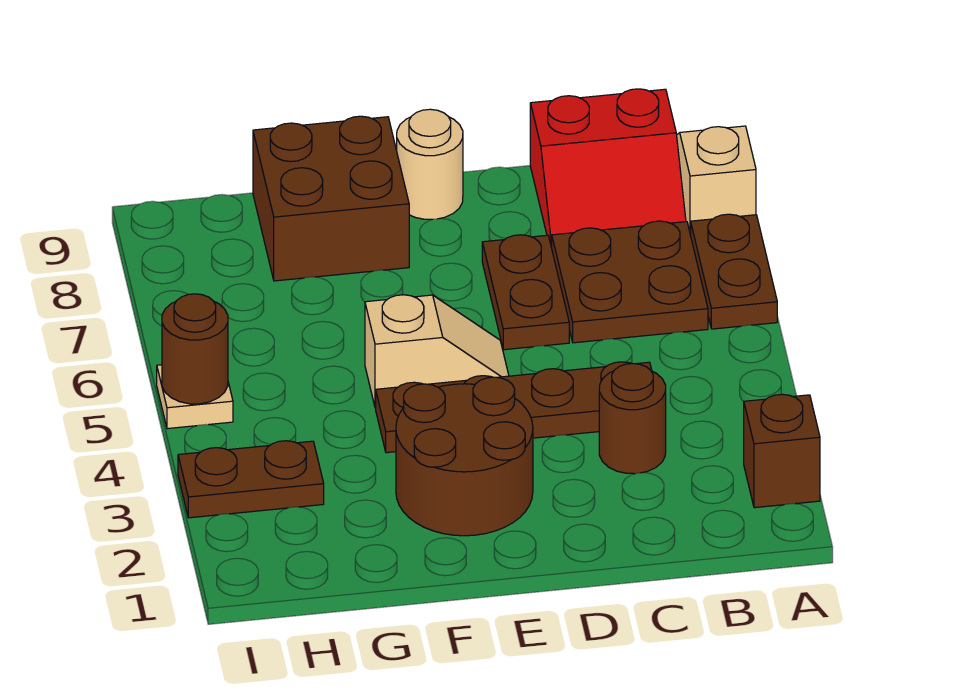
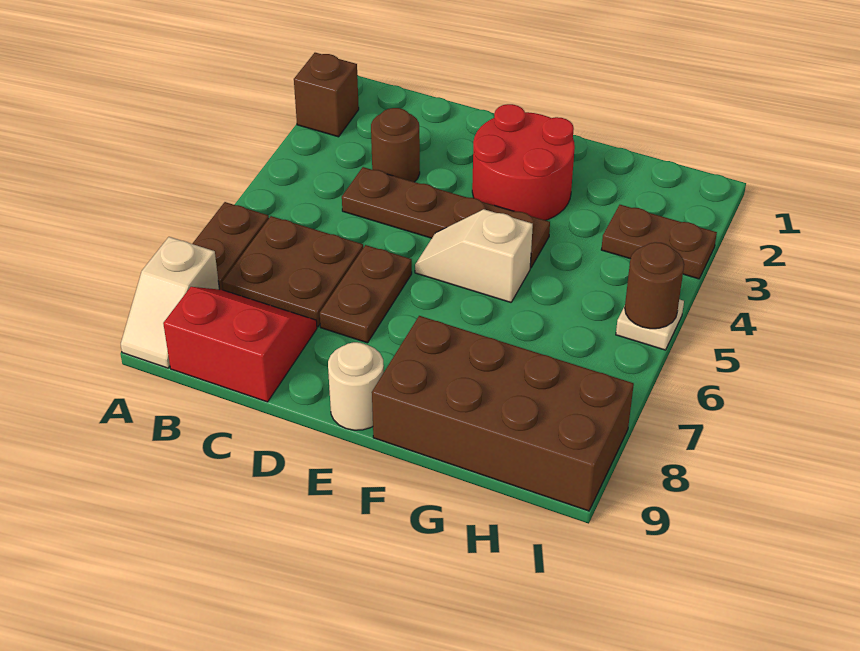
brown round brick E2:F3 level 1 -> red round brick E2:F3 level 1
brown brick F8:G9 level 1 -> brown brick F8:I9 level 1

